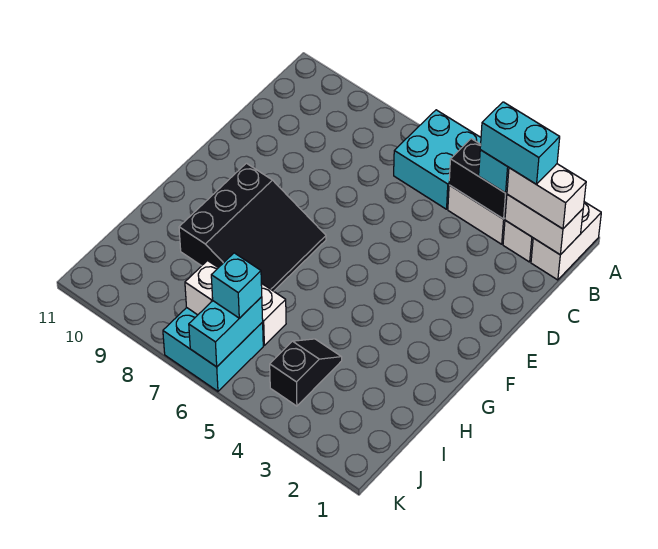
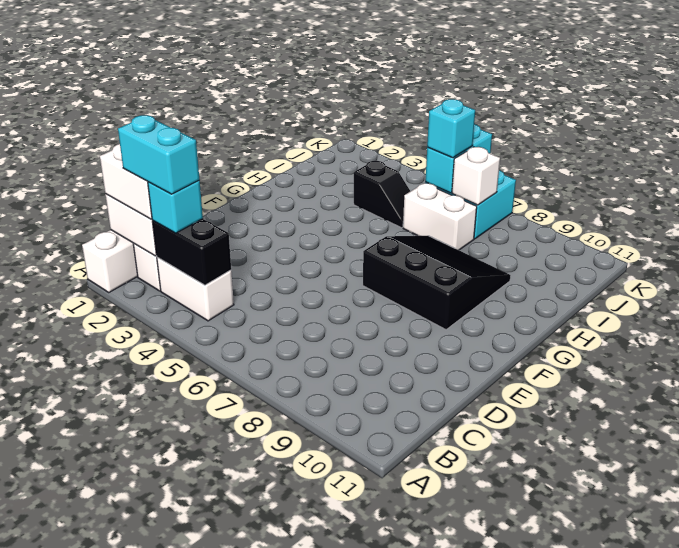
cyan brick A5:B6 level 1 -> none
black slope F7:H9 level 1 top 9 -> black slope F7:H9 level 1 top F
black slope I4:J4 level 1 top J -> black slope I4:I5 level 1 top 4

